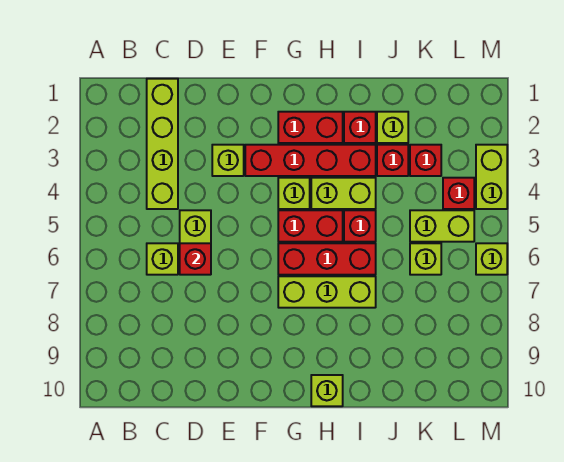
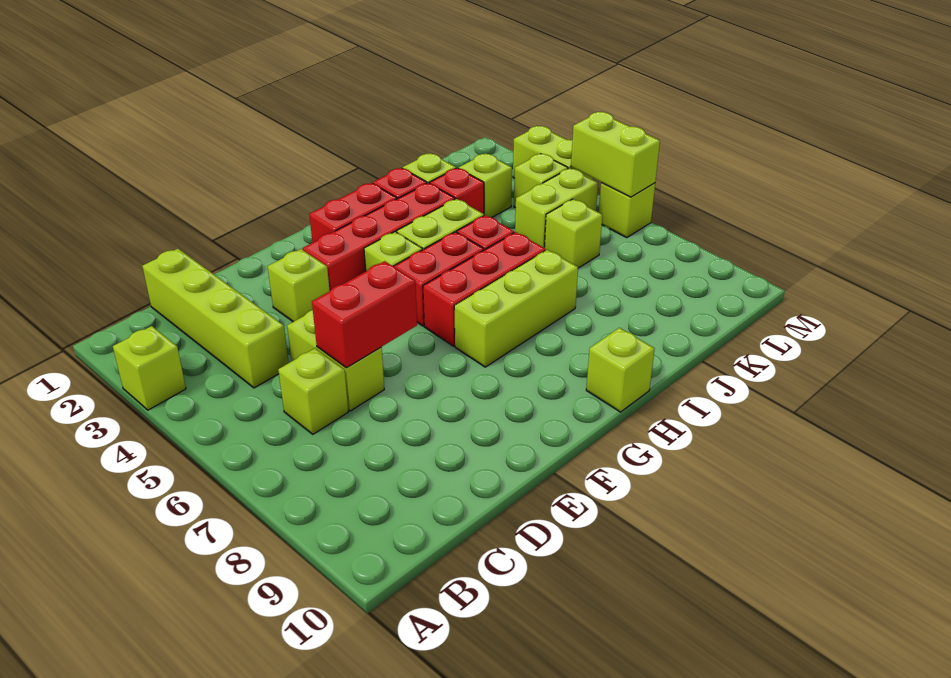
none -> lime brick A3 level 1
red brick D6 level 2 -> red brick D6:E6 level 2
red brick K3 level 1 -> lime brick K3 level 1
red brick L4 level 1 -> lime brick L4 level 1
none -> lime brick M5:M6 level 2

